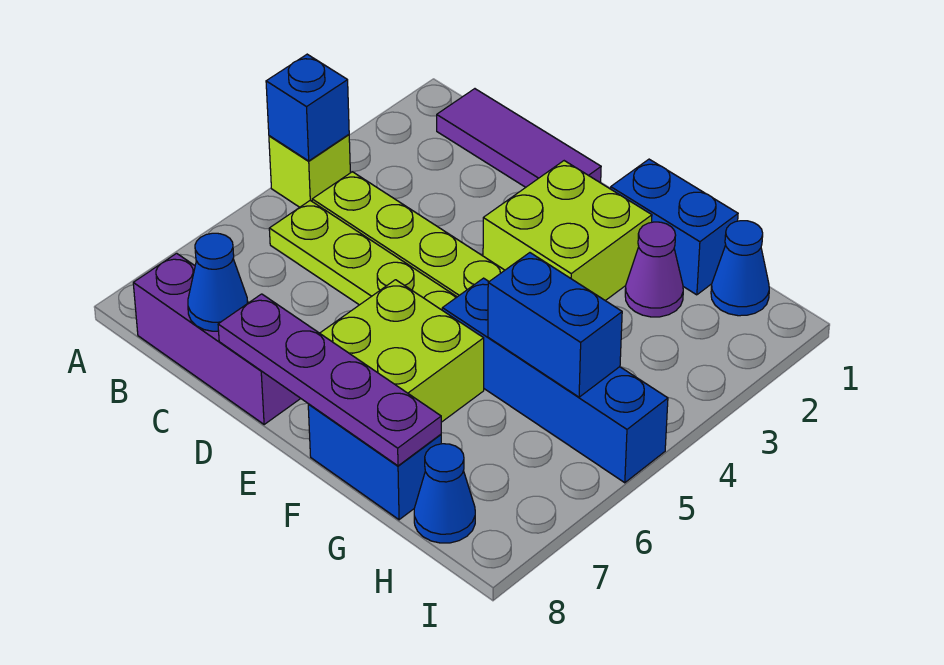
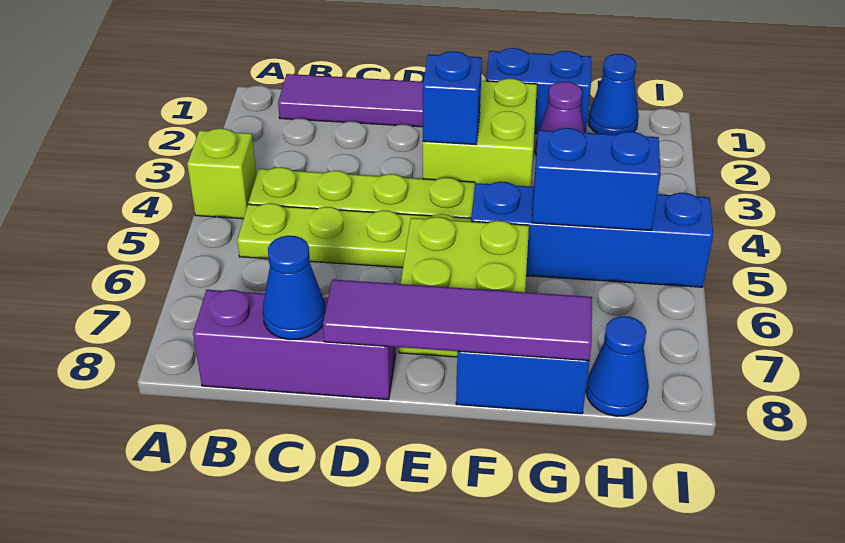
blue brick A4 level 2 -> blue brick E3 level 2
purple plate D8:G8 level 2 -> purple tile D8:G8 level 2

